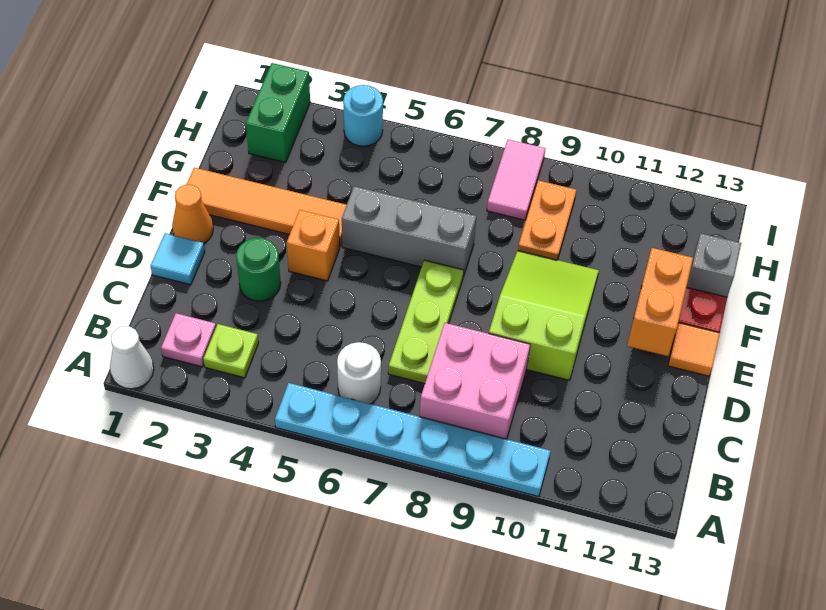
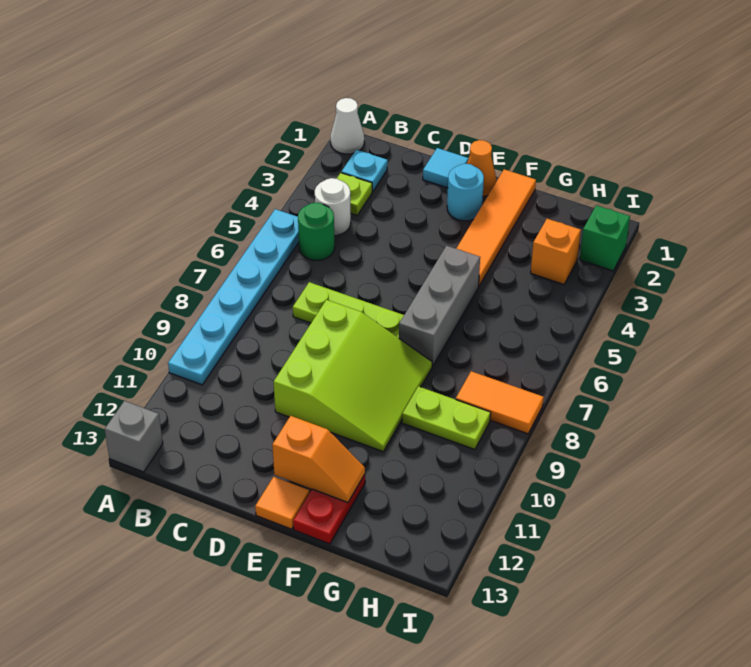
pink plate B2 level 1 -> cyan plate B2 level 1
white round brick B6 level 1 -> white round brick B4 level 1
pink brick B8:C9 level 1 -> none
green round brick D3 level 1 -> green round brick B5 level 1
lime slope D9:F10 level 1 top D -> lime slope D8:F10 level 1 top D
orange brick E4 level 1 -> orange brick H3 level 1
orange brick E12:F12 level 2 -> orange slope E12:F12 level 2 top E
orange plate G9:H9 level 1 -> lime plate G9:H9 level 1
grey brick G13 level 1 -> grey brick A13 level 1
green brick H2:I2 level 1 -> green brick I2 level 1
pink tile H8:I8 level 1 -> orange tile H8:I8 level 1
cyan round brick I4 level 1 -> cyan round brick E2 level 1

